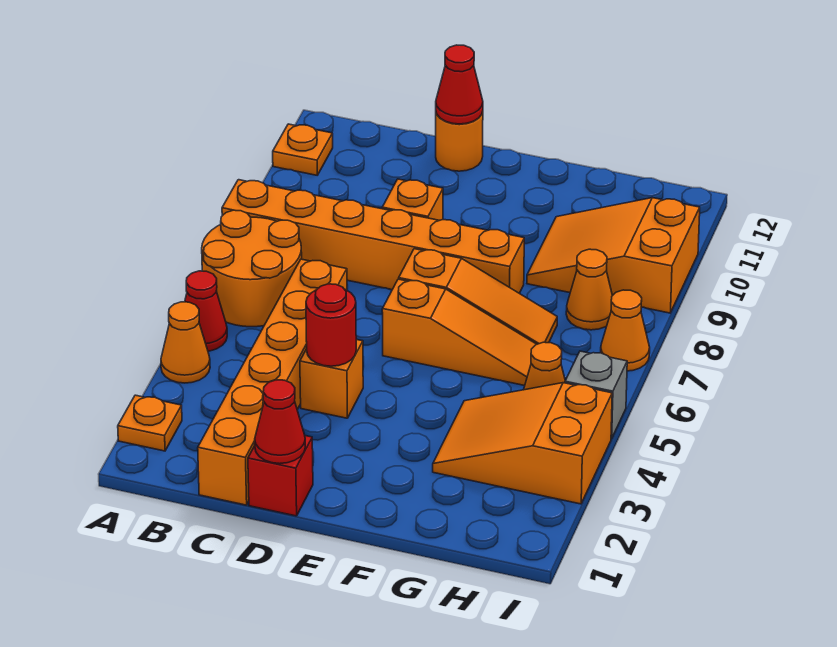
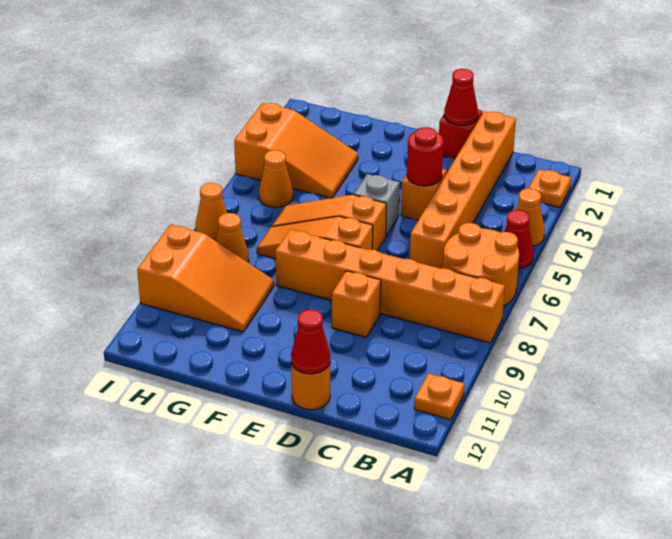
grey brick I5 level 1 -> grey brick E5 level 1

